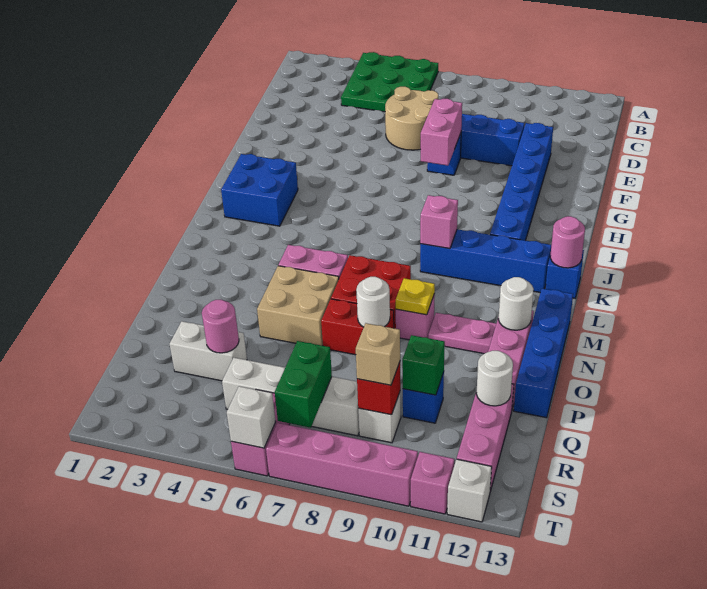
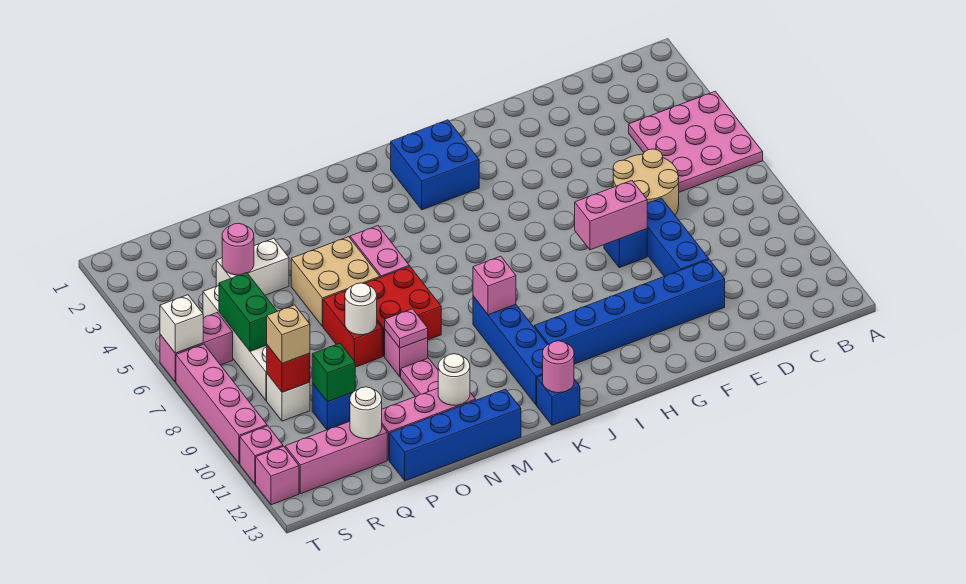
green plate A4:C6 level 1 -> pink plate A4:C6 level 1
yellow plate N9 level 2 -> pink plate N9 level 2
white brick Q3:Q4 level 1 -> white brick P4:Q4 level 1
green brick R7:S7 level 2 -> green brick R6:R7 level 2
white brick T12 level 1 -> pink brick T12 level 1

